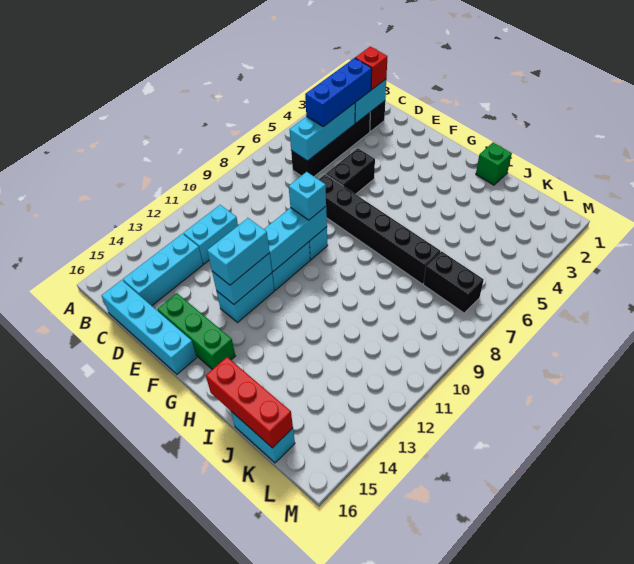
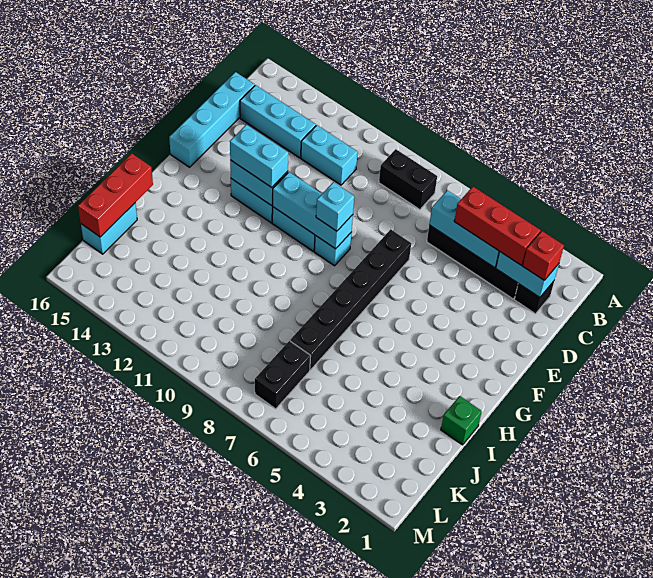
blue brick C3:C5 level 3 -> red brick C3:C5 level 3
black brick E5:E6 level 1 -> black brick B8:B9 level 1
green brick E15:G15 level 1 -> none

